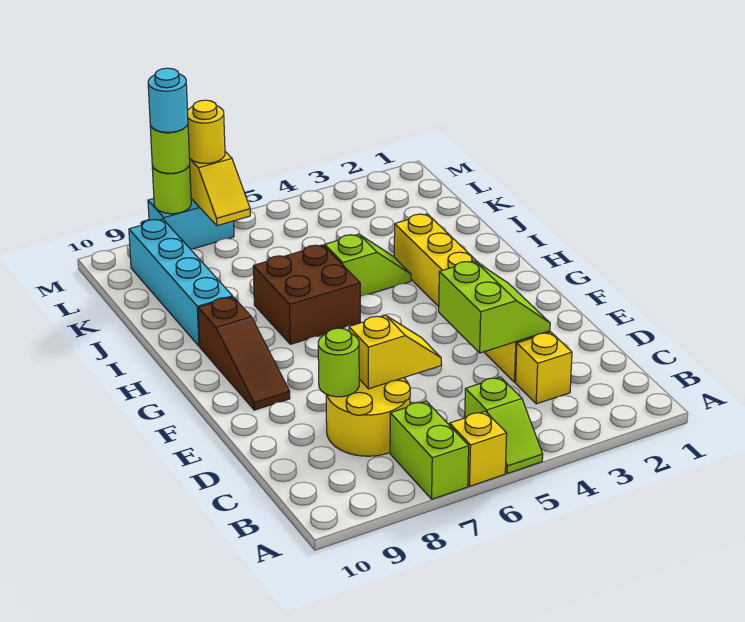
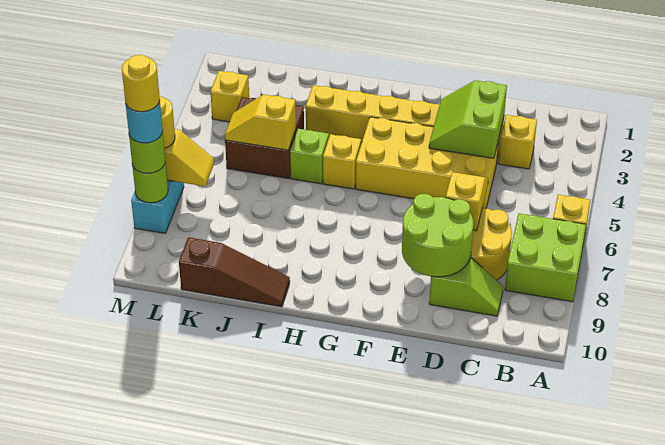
lime slope A5:B5 level 1 top B -> lime slope C9:D9 level 1 top D
lime brick A7:B7 level 1 -> lime brick A7:B8 level 1
lime slope D3:E4 level 2 top 4 -> lime slope D3:E4 level 2 top D
none -> yellow brick D4:G5 level 1
lime round brick D8 level 2 -> lime round brick D8:E9 level 2
brown slope F9:H9 level 1 top H -> brown slope I10:K10 level 1 top K
none -> yellow brick H5 level 1
brown brick H6:I7 level 1 -> brown brick J4:K5 level 1
cyan brick I9:L9 level 1 -> none
none -> yellow slope J5:K5 level 2 top J
none -> yellow brick L3 level 1
none -> yellow round brick M8 level 5

